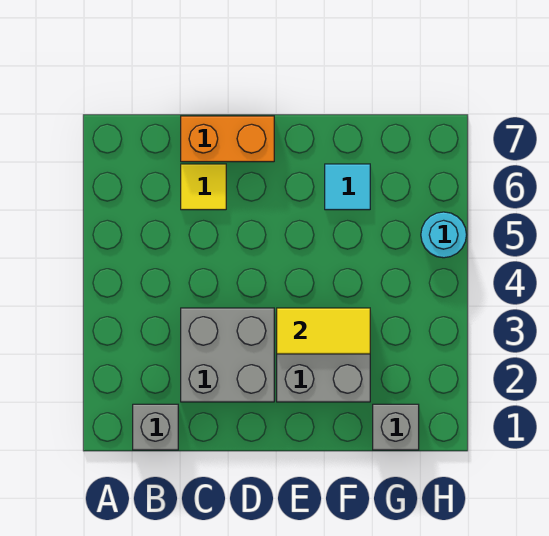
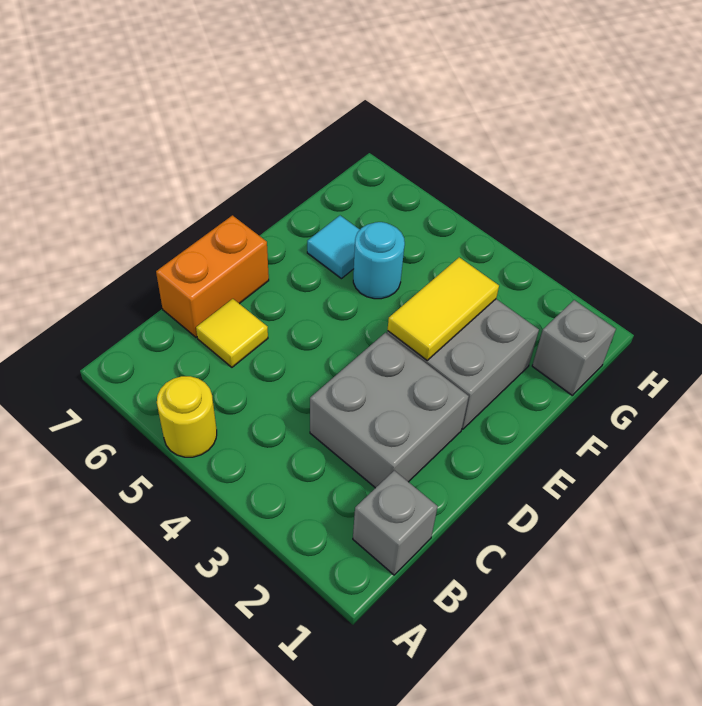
none -> yellow round brick A5 level 1
cyan round brick H5 level 1 -> cyan round brick F5 level 1

